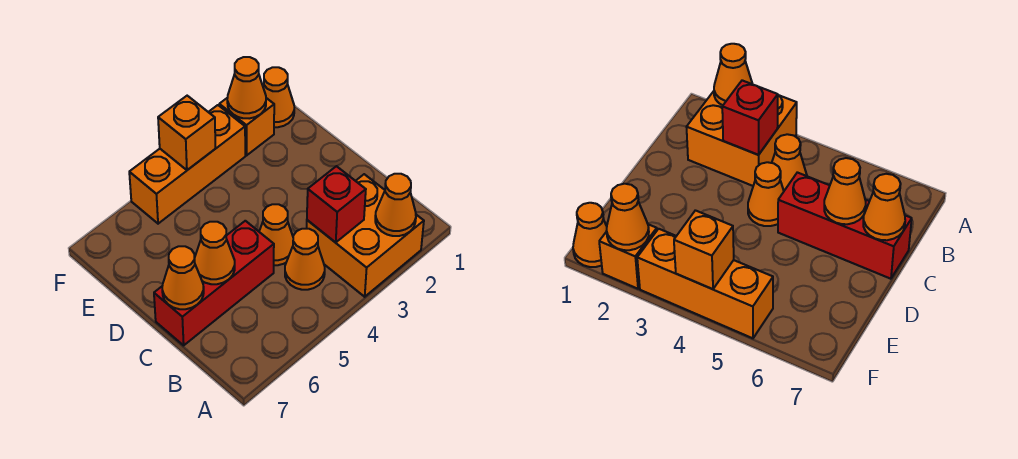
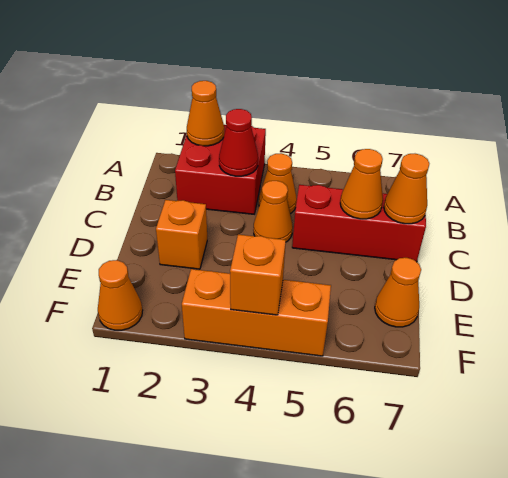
orange brick A2:B3 level 1 -> red brick A2:B3 level 1
red brick B3 level 2 -> red cone B3 level 2
orange brick F2 level 1 -> orange brick D2 level 1
orange cone F2 level 2 -> orange cone E7 level 1

